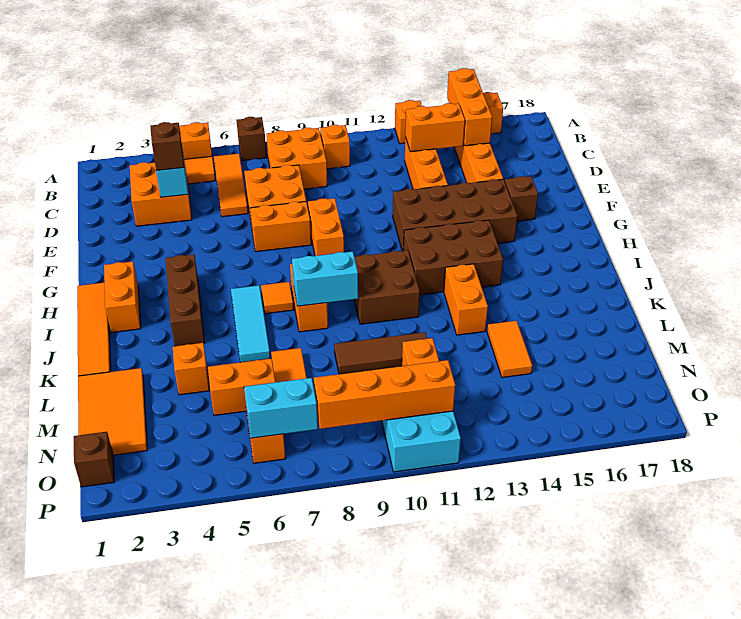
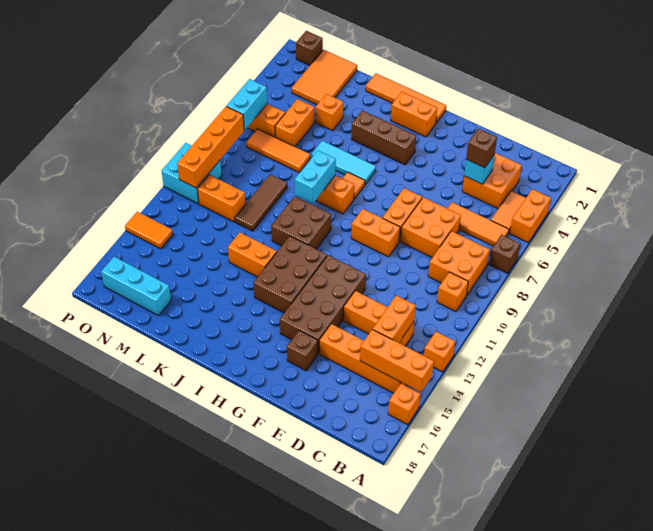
orange tile L1:N2 level 1 -> orange tile M1:N3 level 1
orange tile L14:M14 level 1 -> orange tile O14:P14 level 1
none -> cyan brick M17:O17 level 1

